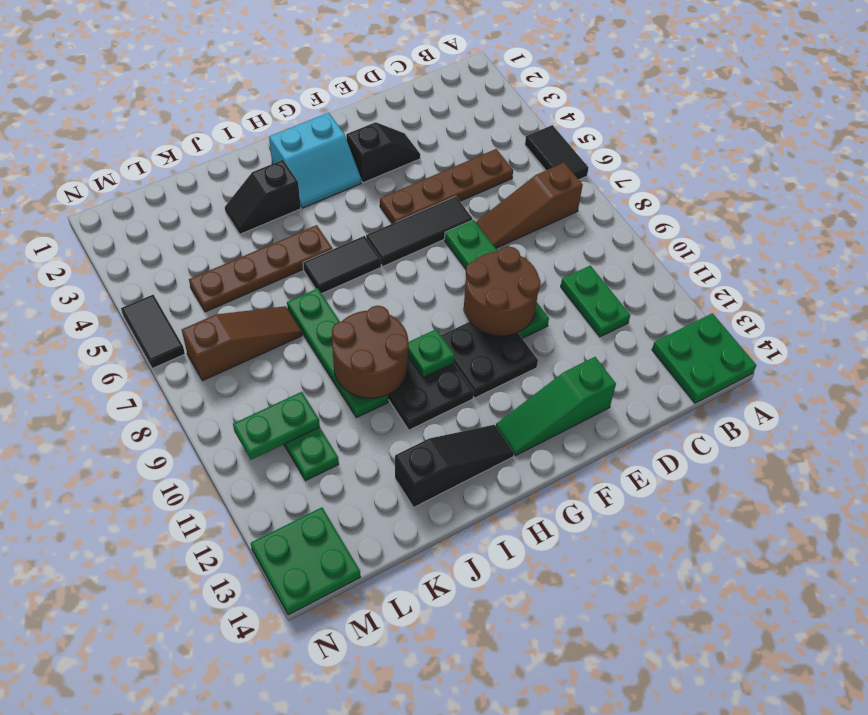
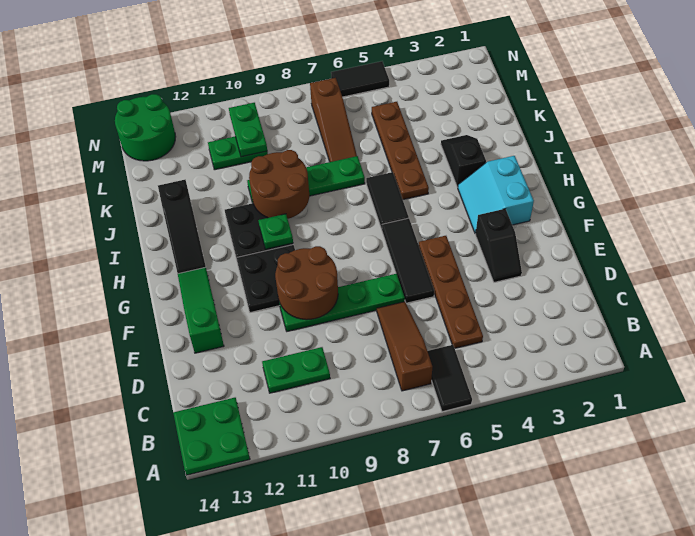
black tile A5:A6 level 1 -> black tile A6:B6 level 1
green plate M13:N14 level 1 -> green round brick M13:N14 level 1

